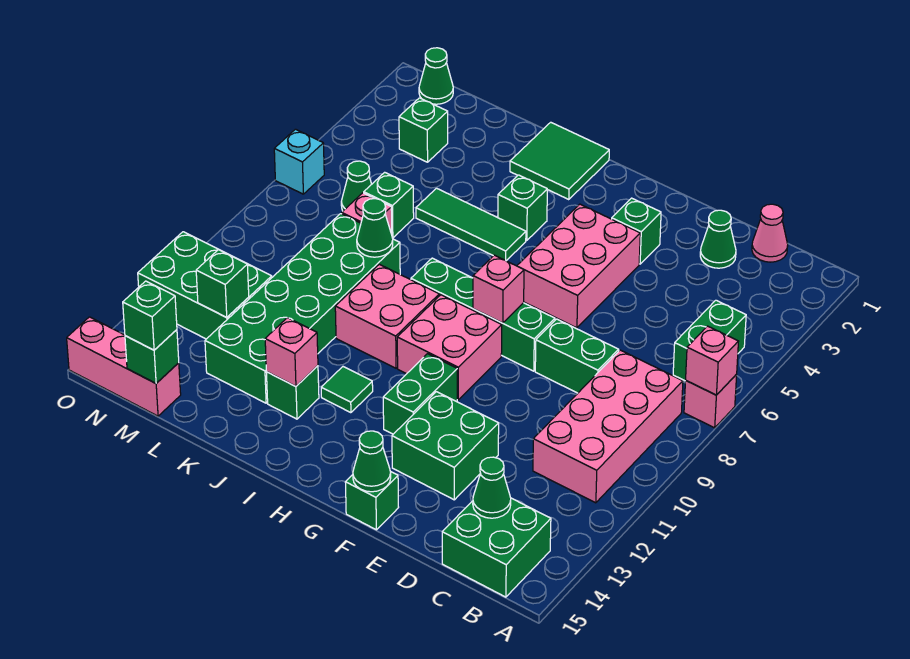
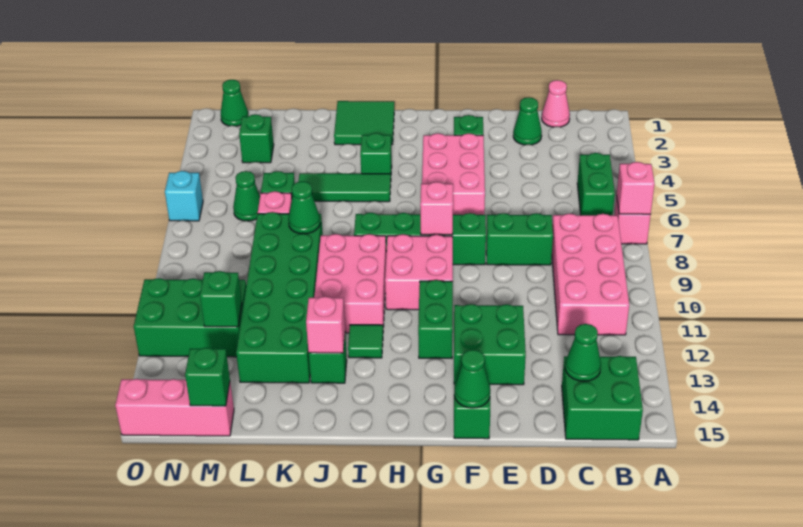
pink brick I9:J10 level 1 -> pink brick I9:J11 level 1
green brick M15 level 3 -> none

